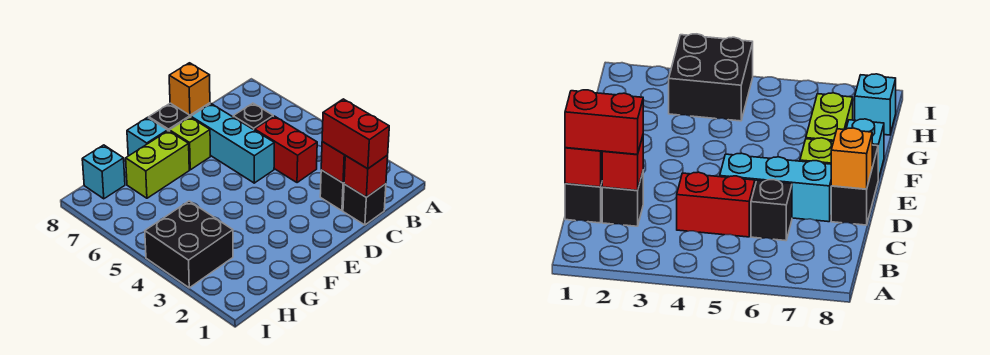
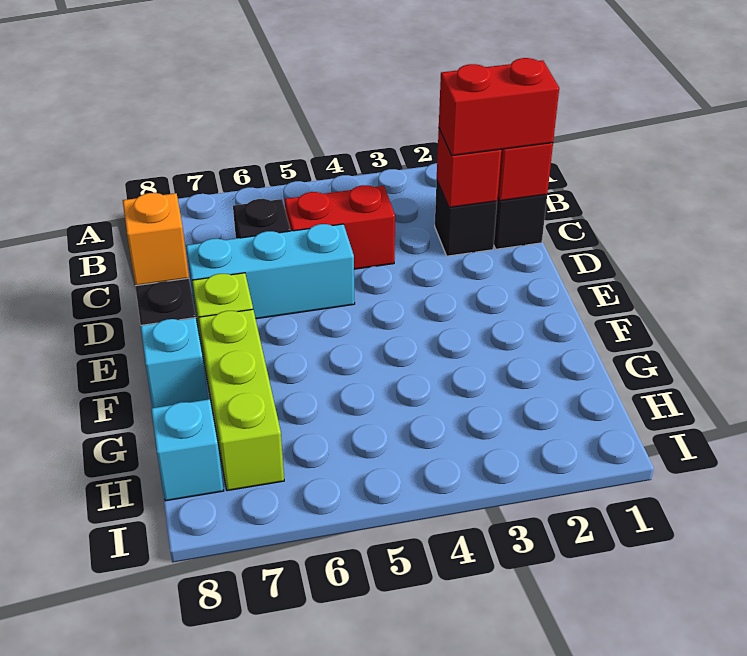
lime brick F7:G7 level 1 -> lime brick F7:H7 level 1
black brick H3:I4 level 1 -> none

